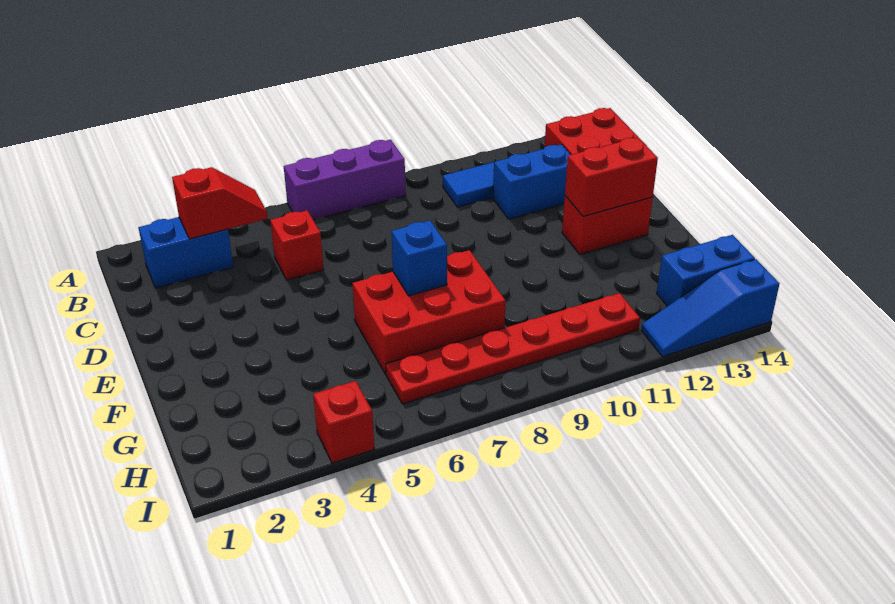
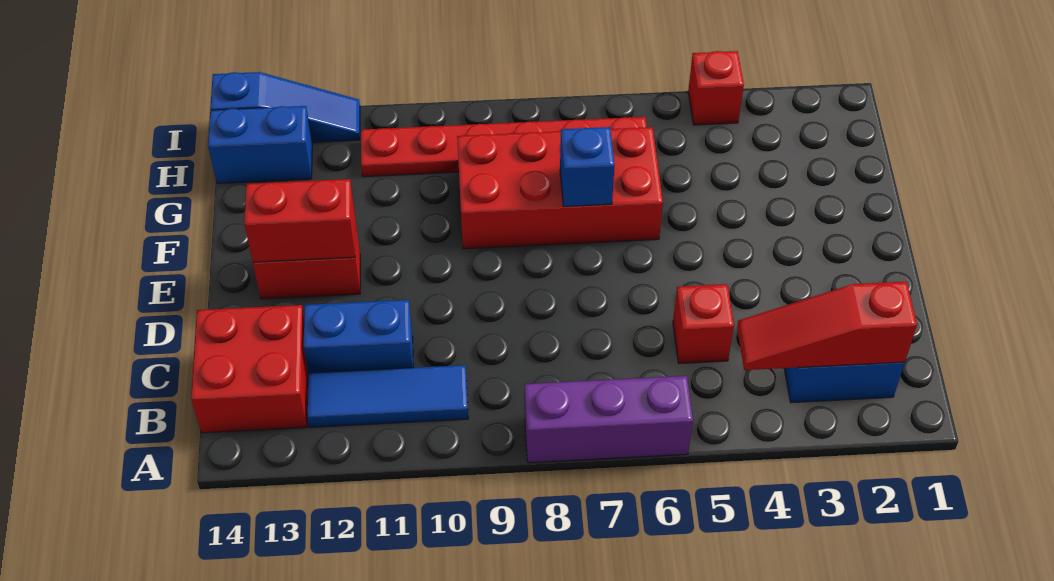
red slope B3:B4 level 2 top 3 -> red slope B2:B4 level 2 top 2
red brick F6:G8 level 1 -> red brick F6:G9 level 1

